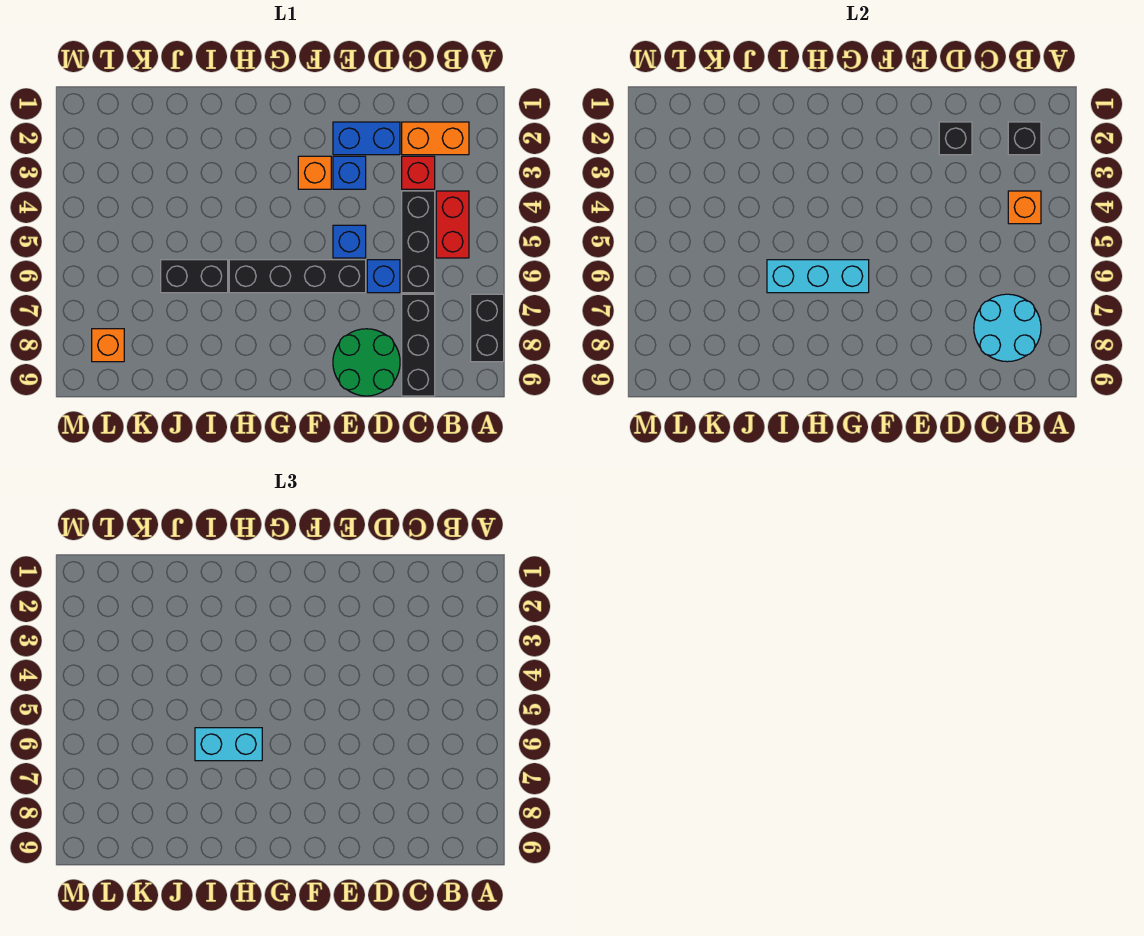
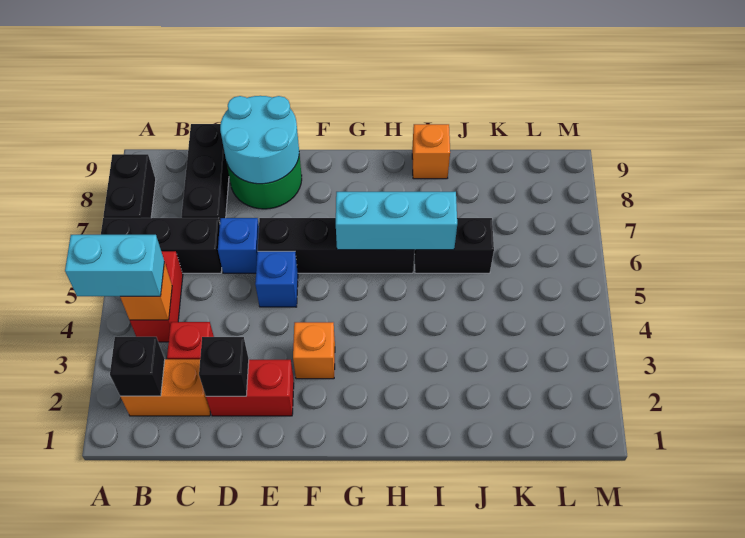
cyan round brick B7:C8 level 2 -> cyan round brick D8:E9 level 2
black brick C4:C6 level 1 -> black brick A6:C6 level 1
blue brick D2:E2 level 1 -> red brick D2:E2 level 1
blue brick E3 level 1 -> none
cyan brick H6:I6 level 3 -> cyan brick A4:B4 level 3
orange brick L8 level 1 -> orange brick I9 level 1

